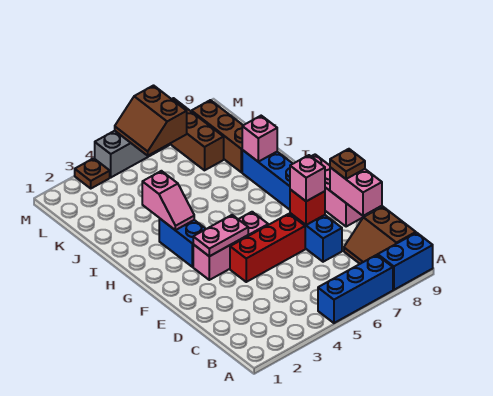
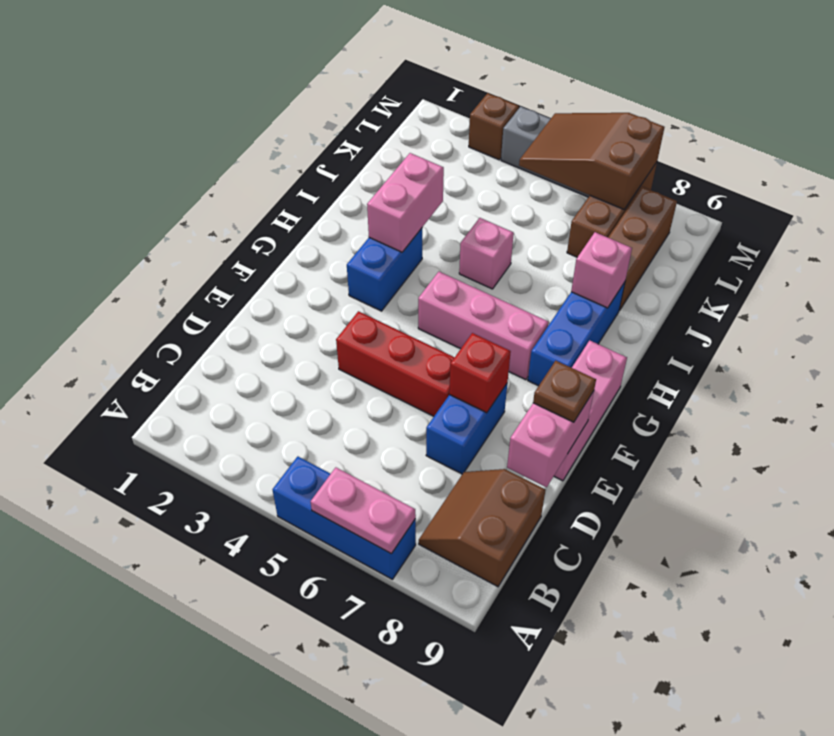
blue brick A8:A9 level 1 -> none
pink brick E7 level 3 -> pink brick I5 level 1
pink brick F3:F5 level 1 -> pink brick G5:G7 level 1
pink plate F3:F4 level 2 -> pink plate A6:A7 level 2
pink slope H3:I3 level 2 top I -> pink brick H3:I3 level 2
brown slope L5:M6 level 2 top 6 -> brown slope L5:M7 level 2 top 7
brown plate M3 level 1 -> brown brick M3 level 1

